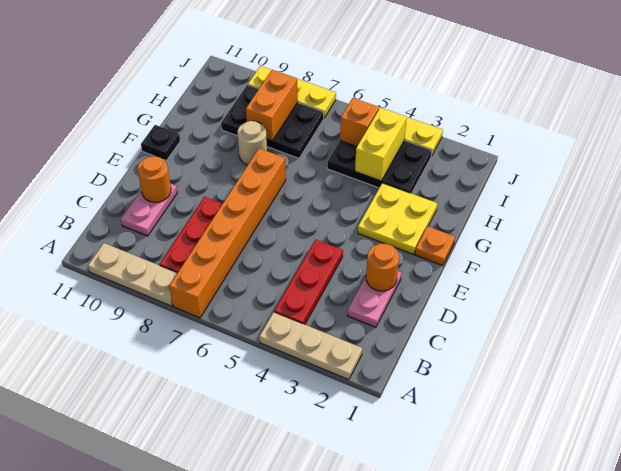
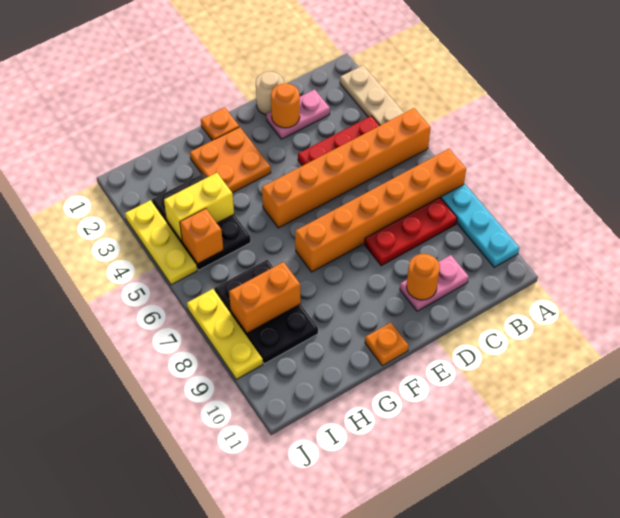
none -> orange brick A5:F5 level 1
tan plate A8:A10 level 1 -> cyan plate A8:A10 level 1
yellow plate F2:G3 level 1 -> orange plate F2:G3 level 1
black plate F11 level 1 -> orange plate F11 level 1
tan round brick G8 level 1 -> tan round brick D1 level 1

